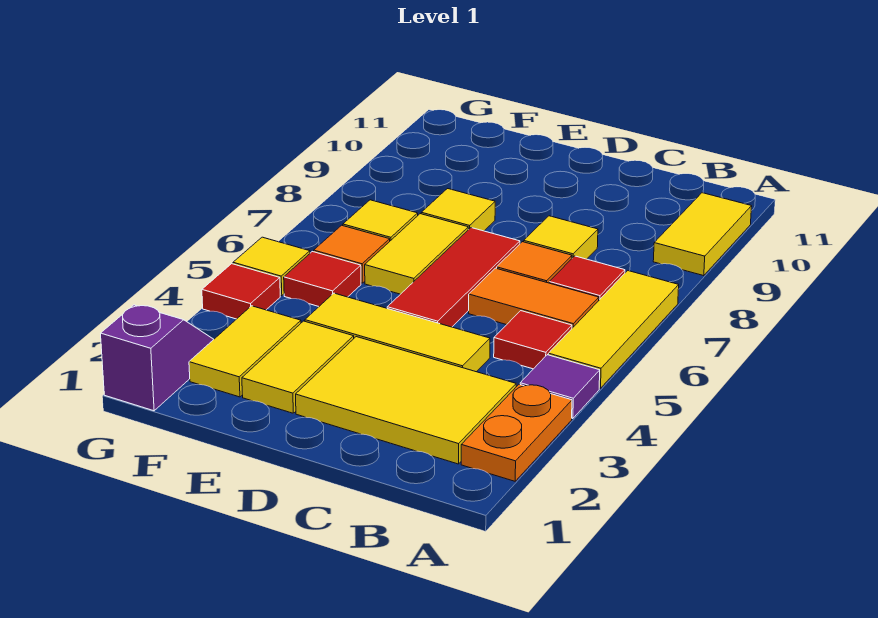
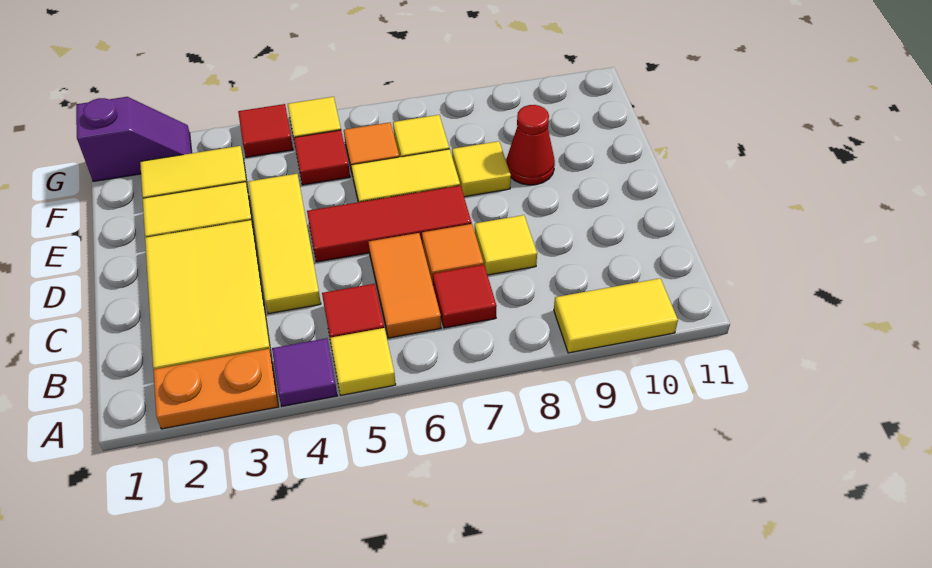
yellow tile A5:A7 level 1 -> yellow tile A5 level 1
none -> red cone E9 level 1

